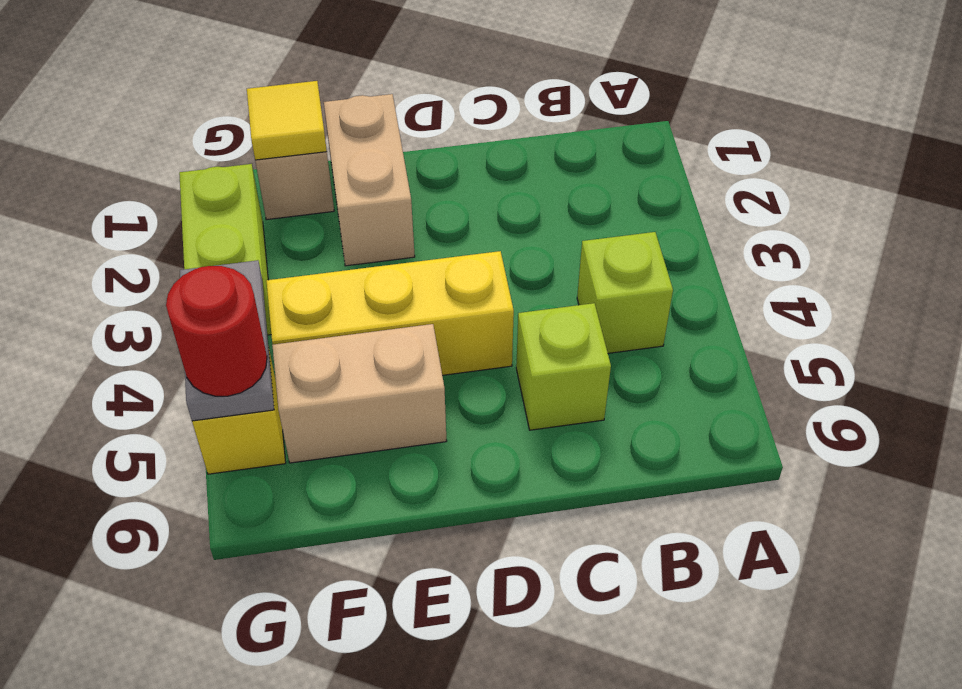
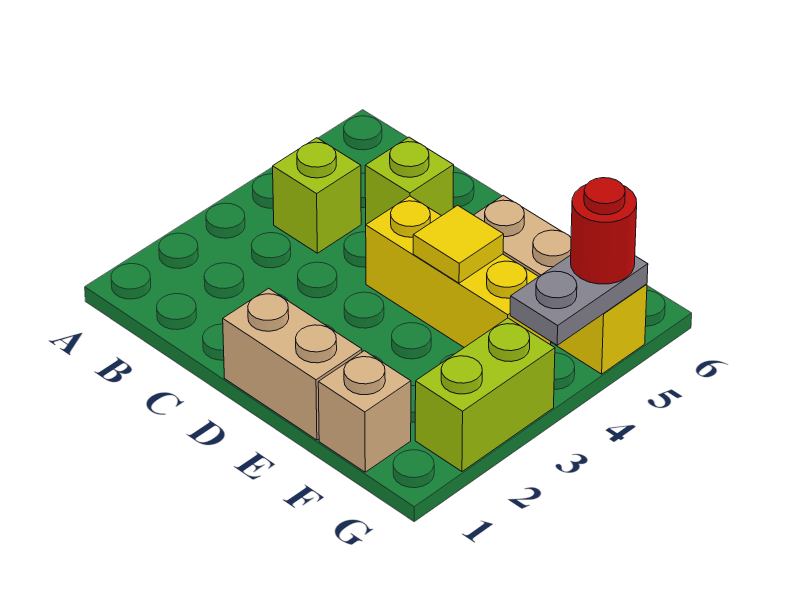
tan brick E1:E2 level 1 -> tan brick D1:E1 level 1
yellow tile F1 level 2 -> yellow tile E4 level 2

